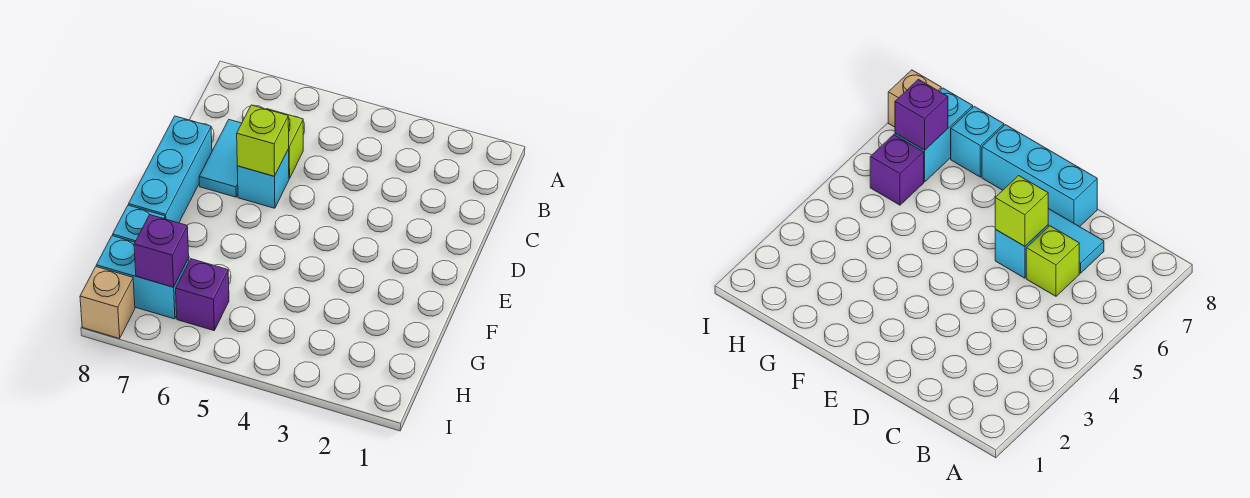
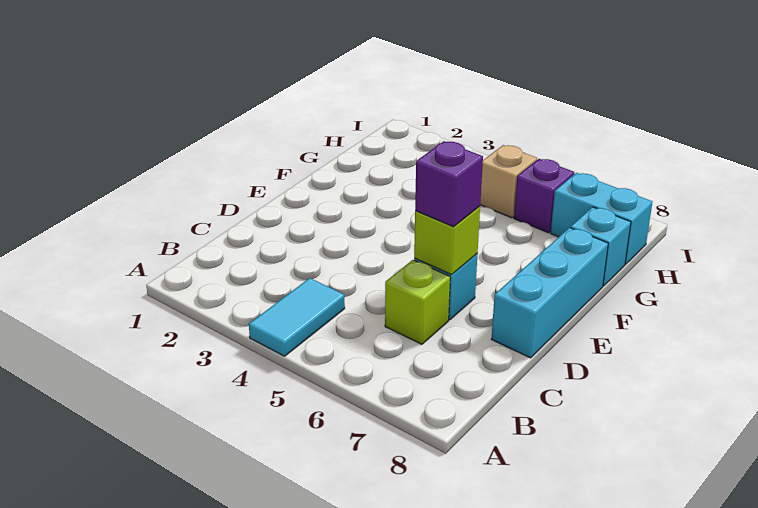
cyan tile C7:D7 level 1 -> cyan tile A4:B4 level 1
purple brick H7 level 2 -> purple brick D6 level 3
tan brick I8 level 1 -> tan brick H5 level 1

